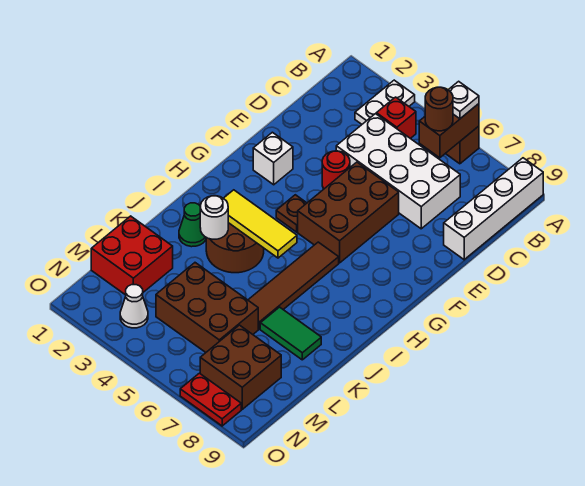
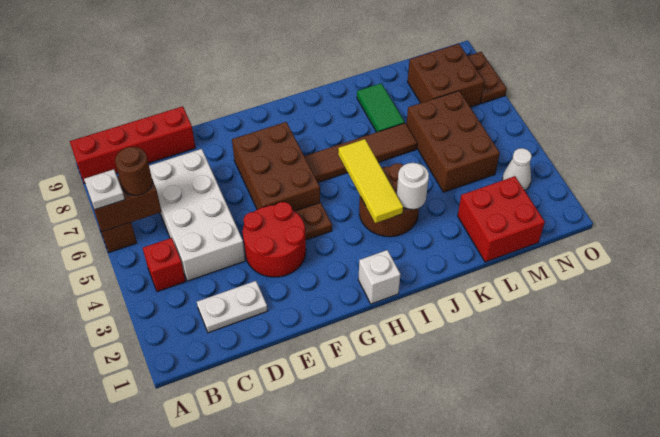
white plate A3:B3 level 1 -> white plate C2:D2 level 1
white brick A9:D9 level 1 -> red brick A9:D9 level 1
red round brick E4 level 1 -> red round brick E3:F4 level 1
brown brick E5:G6 level 1 -> brown brick F5:G7 level 1
white brick F2 level 1 -> white brick H1 level 1
green cone J2 level 1 -> none
red plate O7:O8 level 1 -> brown plate O7:O8 level 1

